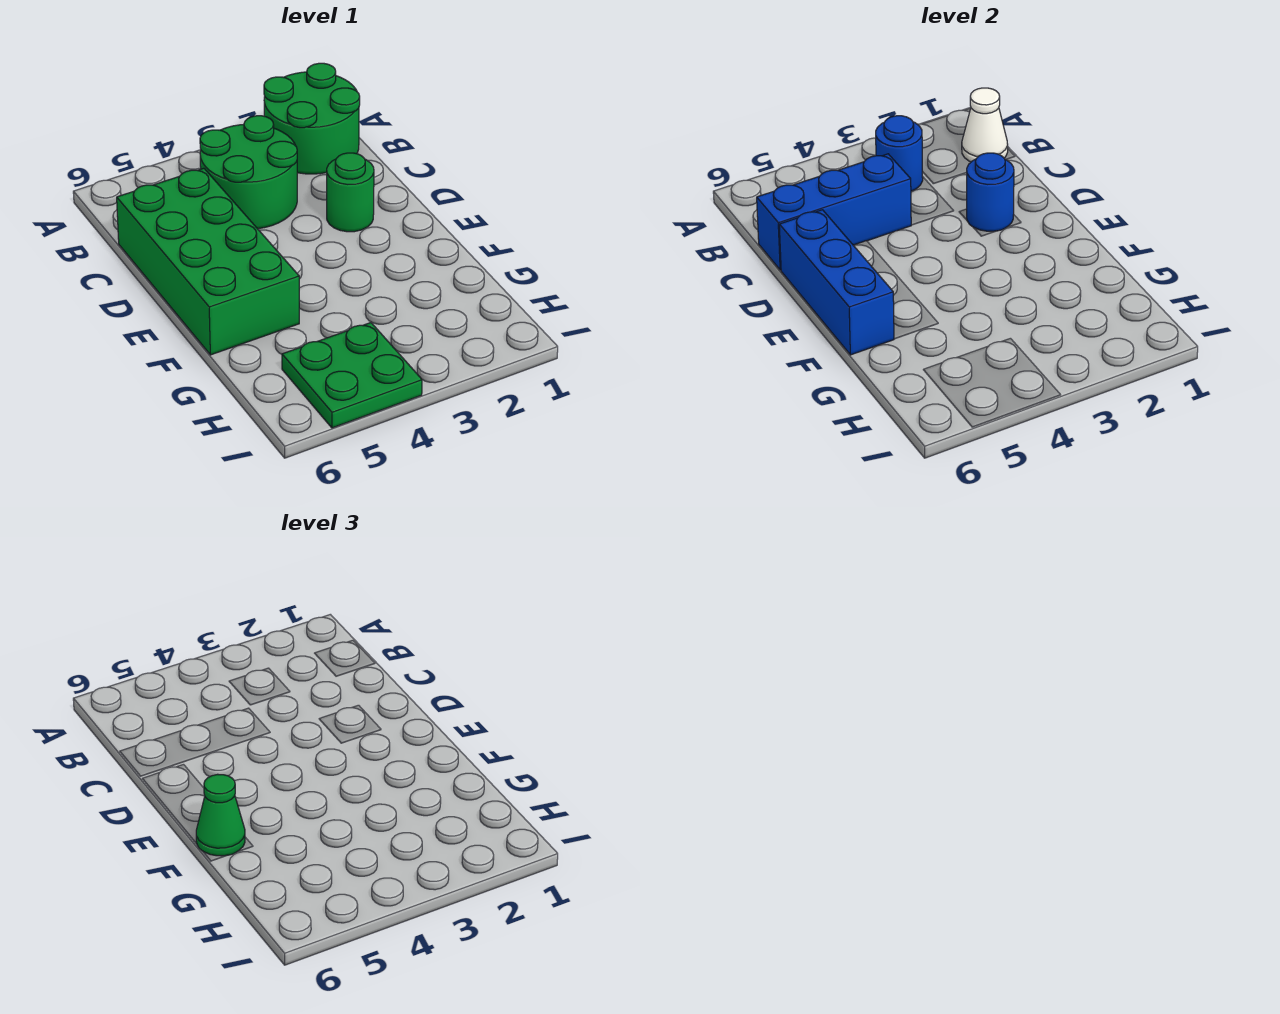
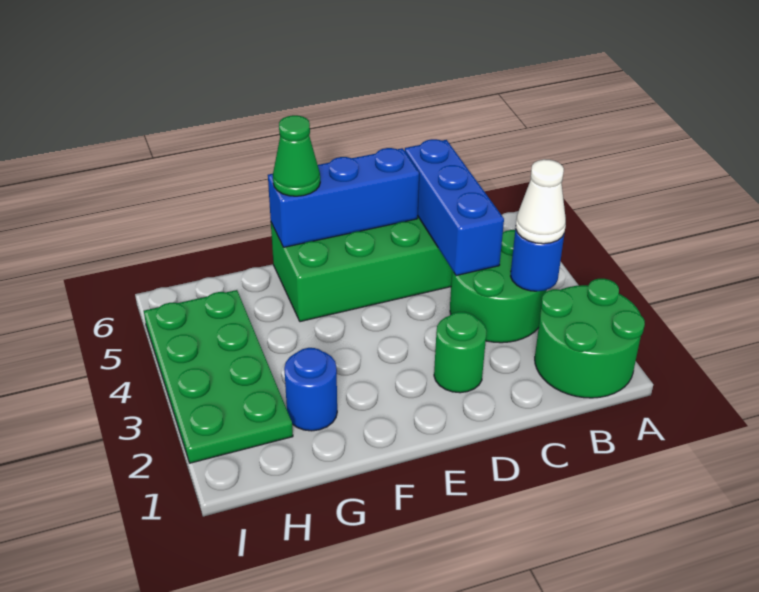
white cone B1 level 2 -> white cone B3 level 3
blue round brick D2 level 2 -> blue round brick G2 level 1
green plate H4:I5 level 1 -> green plate H2:I5 level 1

